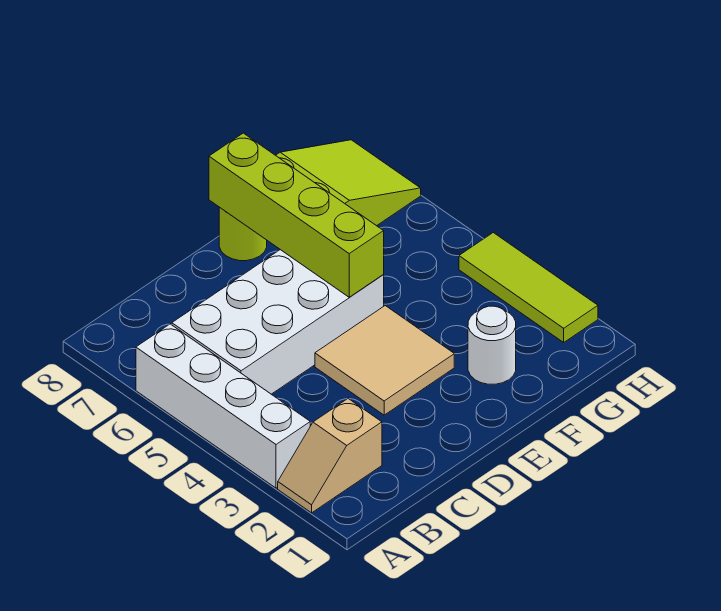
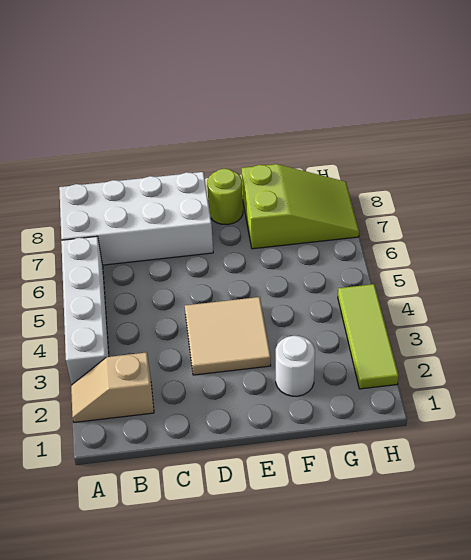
white brick B5:E6 level 1 -> white brick A7:D8 level 1
lime brick E5:E8 level 2 -> none

